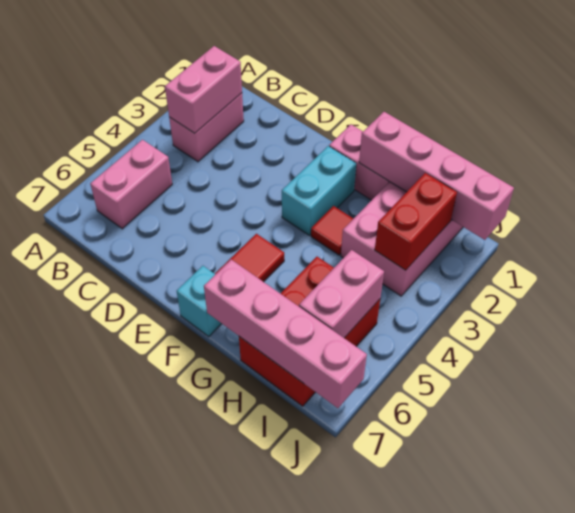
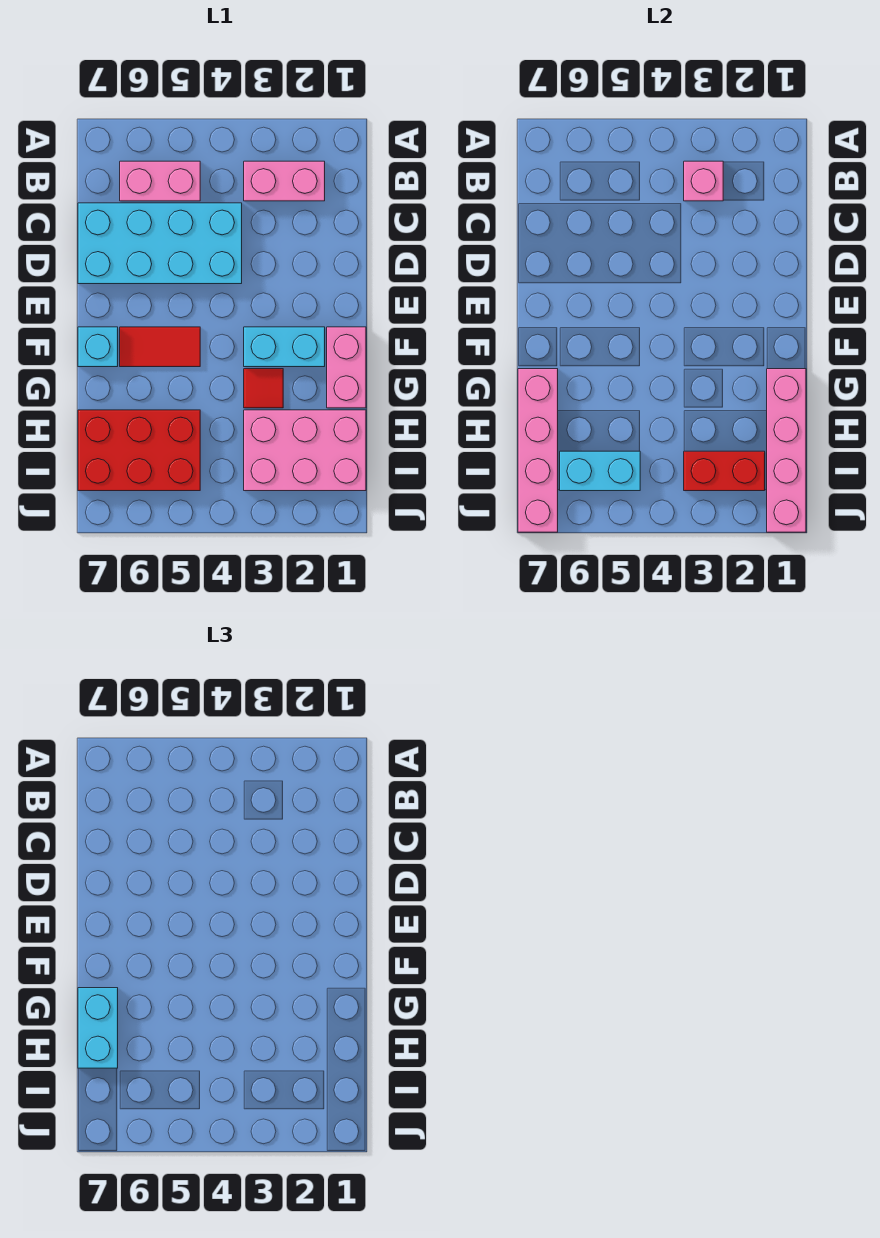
pink brick B2:B3 level 2 -> pink brick B3 level 2
none -> cyan brick C4:D7 level 1
none -> cyan brick G7:H7 level 3
pink brick I5:I6 level 2 -> cyan brick I5:I6 level 2

